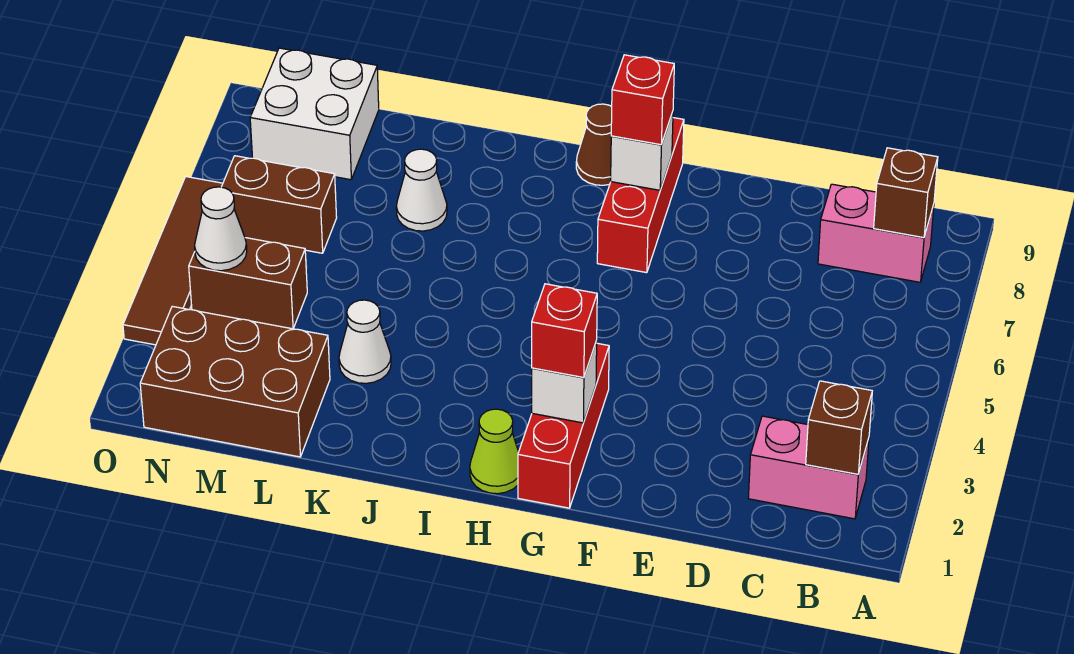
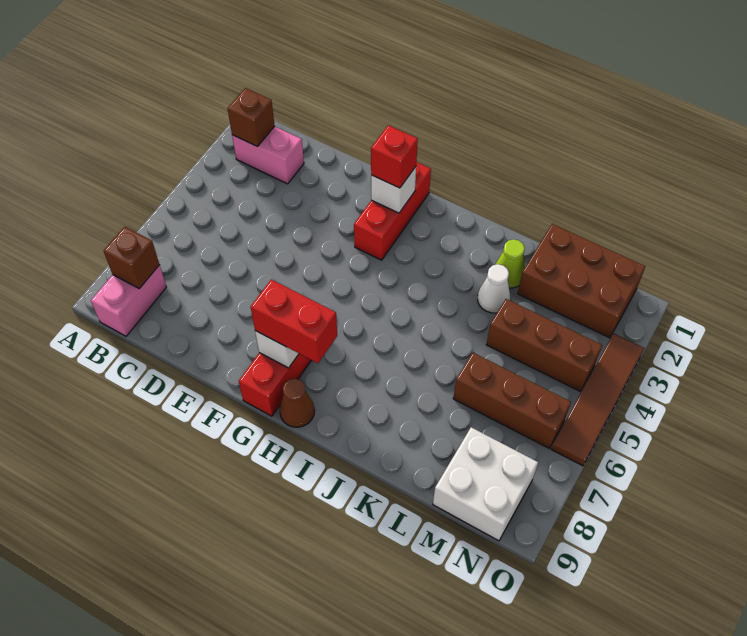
pink brick B8:C8 level 1 -> pink brick B8:B9 level 1
red brick G8 level 3 -> red brick G8:H8 level 3
lime cone H1 level 1 -> lime cone K2 level 1
white cone K7 level 1 -> none
brown brick M4:N4 level 1 -> brown brick L4:N4 level 1
brown brick M6:N6 level 1 -> brown brick L6:N6 level 1
white cone N4 level 2 -> none

